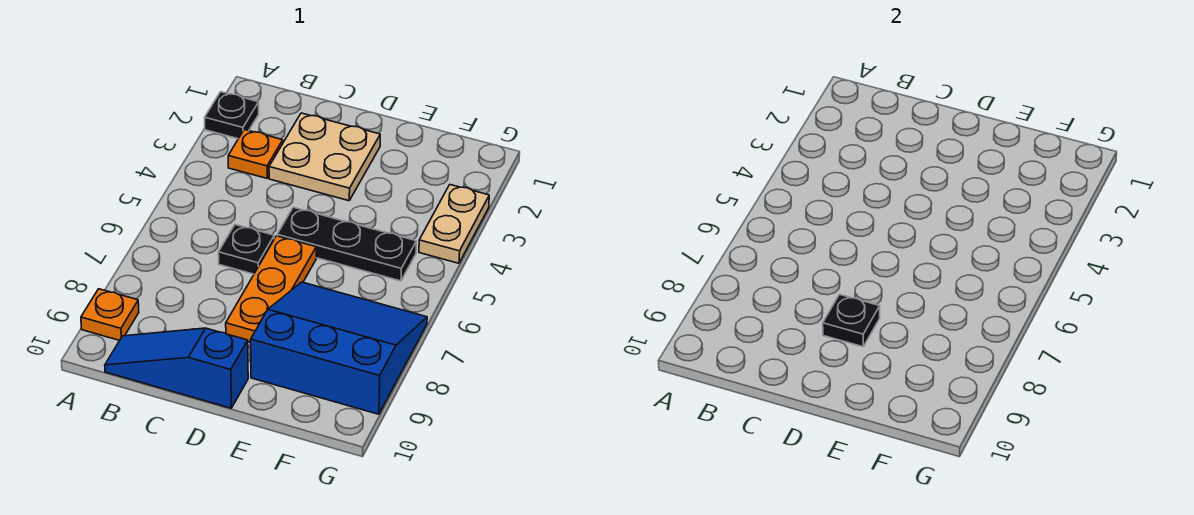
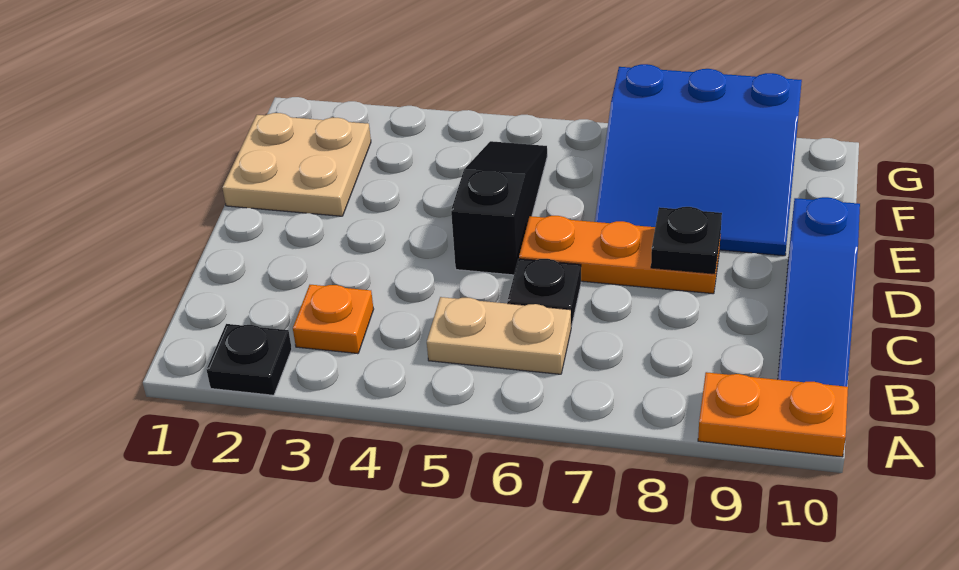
orange plate A9 level 1 -> orange plate A9:A10 level 1
tan plate C2:D3 level 1 -> tan plate E1:F2 level 1
black plate D5:F5 level 1 -> black slope D5:F5 level 1 top D
blue slope E7:G9 level 1 top 9 -> blue slope E7:G9 level 1 top G
tan plate G3:G4 level 1 -> tan plate B5:B6 level 1

